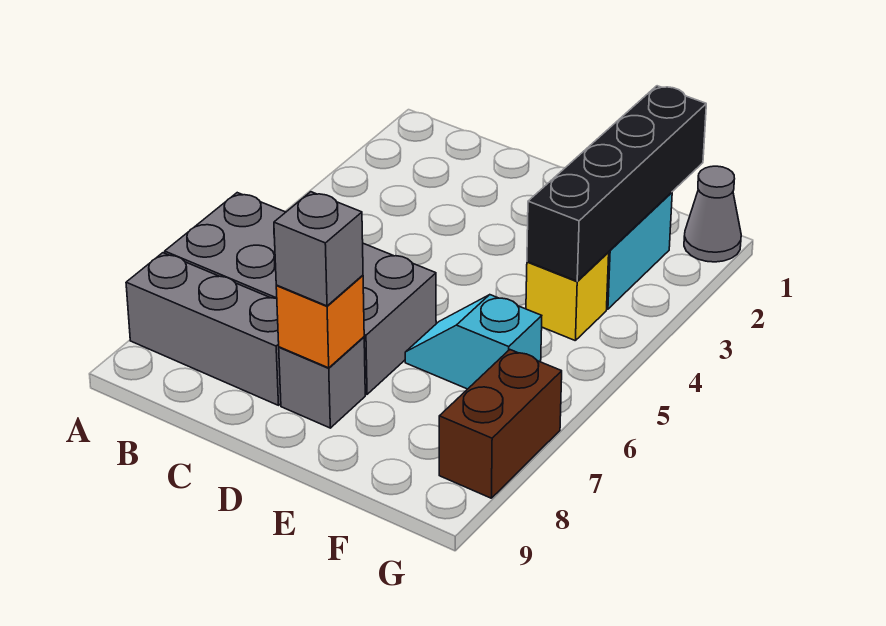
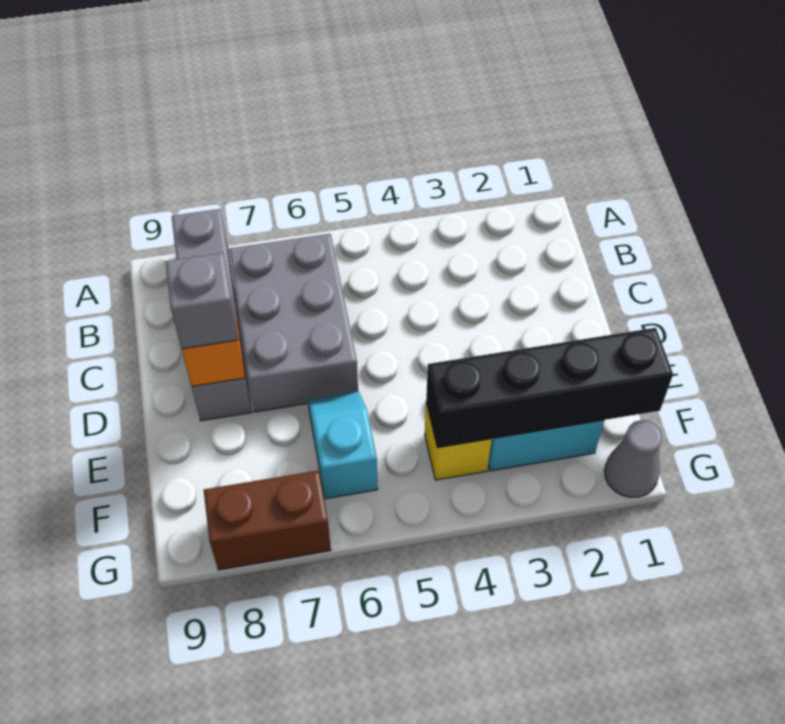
grey brick A6:D7 level 1 -> grey brick B6:D7 level 1

